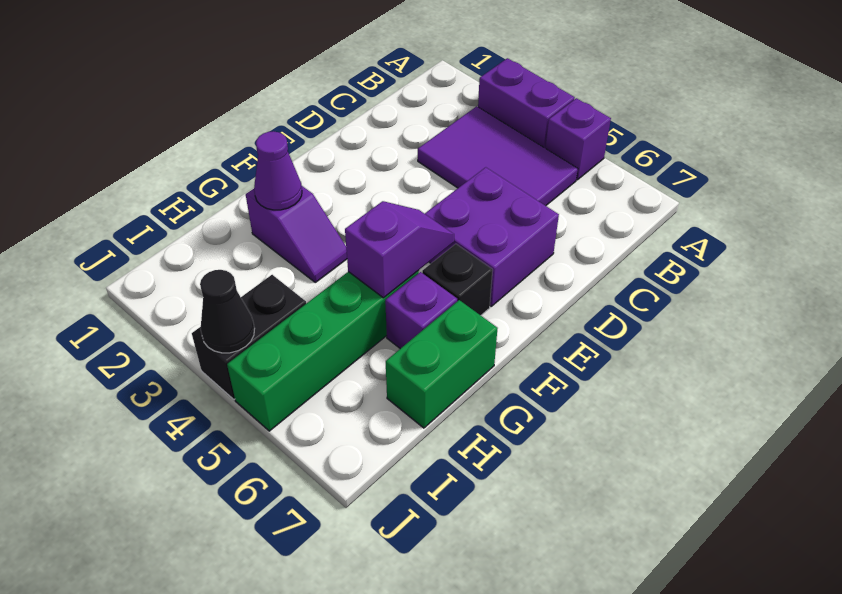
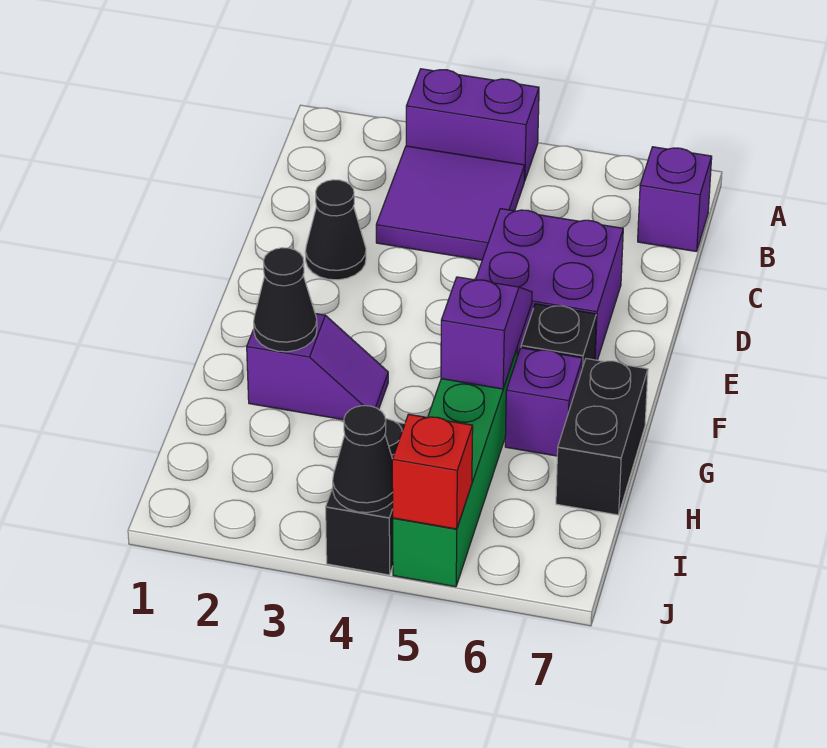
purple brick A5 level 1 -> purple brick B7 level 1
purple tile B3:C5 level 1 -> purple tile B3:C4 level 1
none -> black cone D2 level 1
purple cone G2 level 2 -> black cone G2 level 2
green brick G7:H7 level 1 -> black brick G7:H7 level 1
none -> red brick J5 level 2

